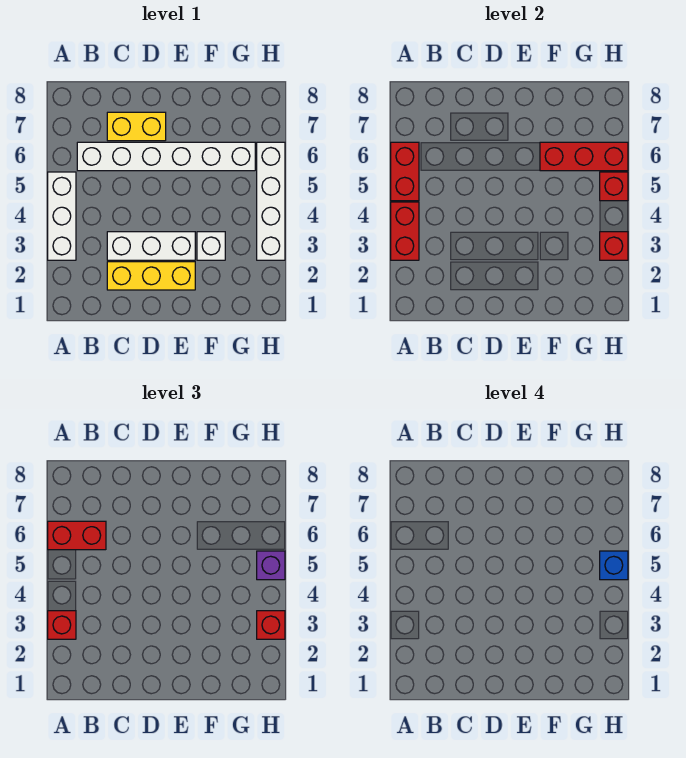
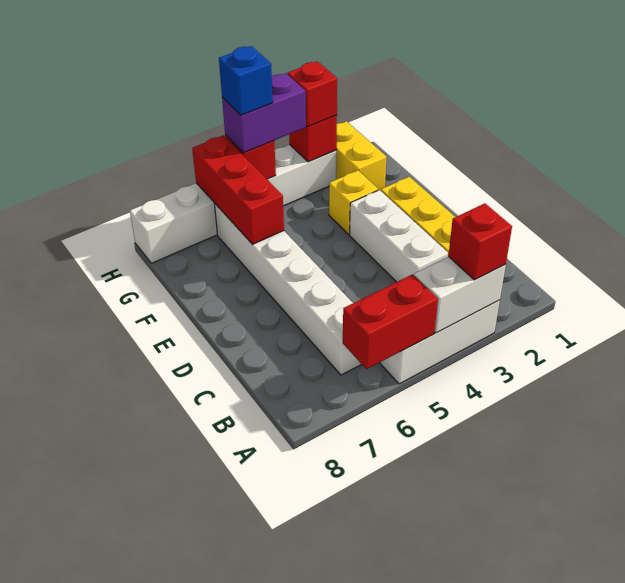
red brick A3:A4 level 2 -> white brick A3:A4 level 2
red brick A6:B6 level 3 -> none
yellow brick C7:D7 level 1 -> yellow brick G2:H2 level 1
white brick F3 level 1 -> yellow brick F3 level 1
white brick H3:H6 level 1 -> white brick H3:H8 level 1
purple brick H5 level 3 -> purple brick H4:H5 level 3

